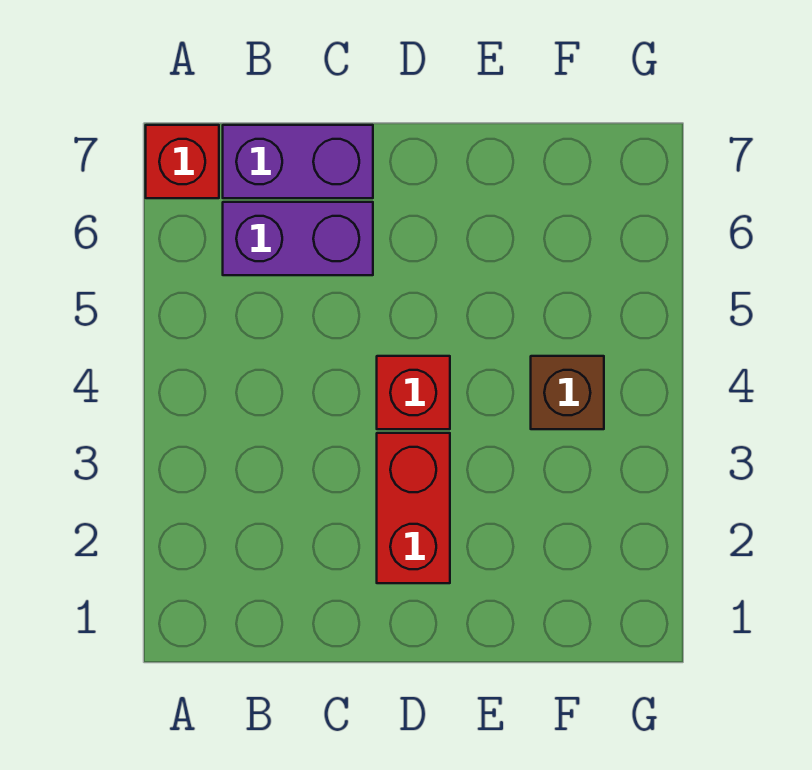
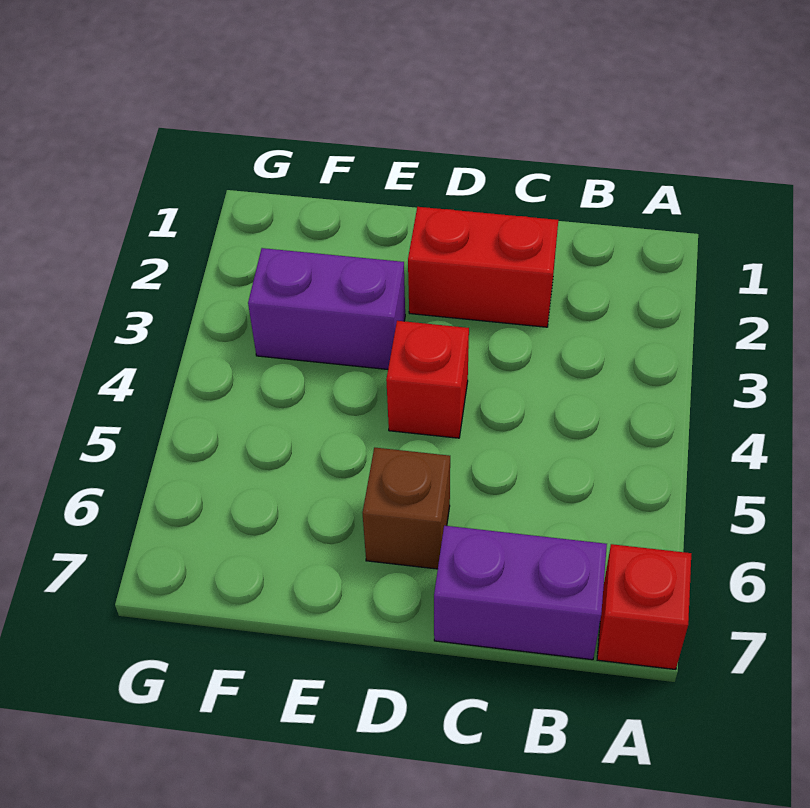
purple brick B6:C6 level 1 -> purple brick E3:F3 level 1
red brick D2:D3 level 1 -> red brick C2:D2 level 1
brown brick F4 level 1 -> brown brick D6 level 1

